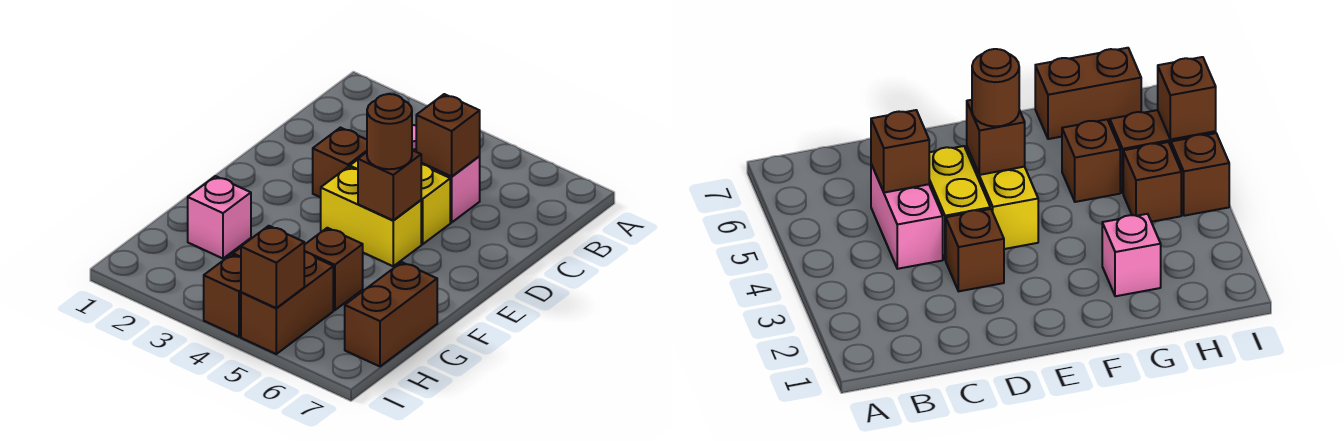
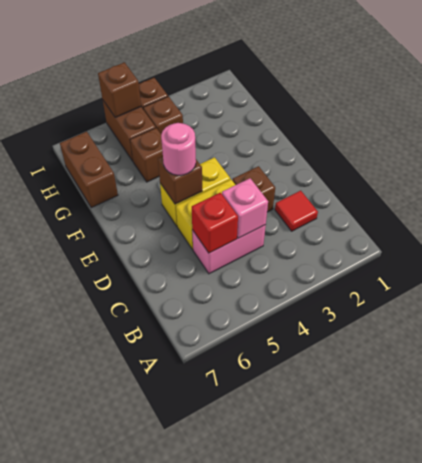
none -> red tile C2 level 1
brown brick C5 level 2 -> red brick C5 level 2
brown round brick E5 level 3 -> pink round brick E5 level 3
pink brick G2 level 1 -> pink brick C4 level 2

